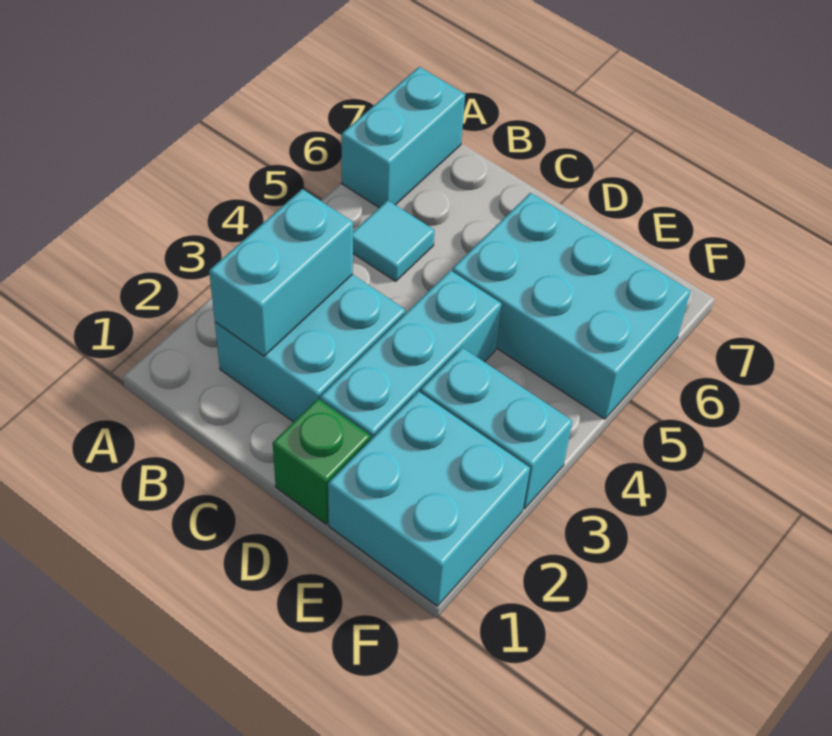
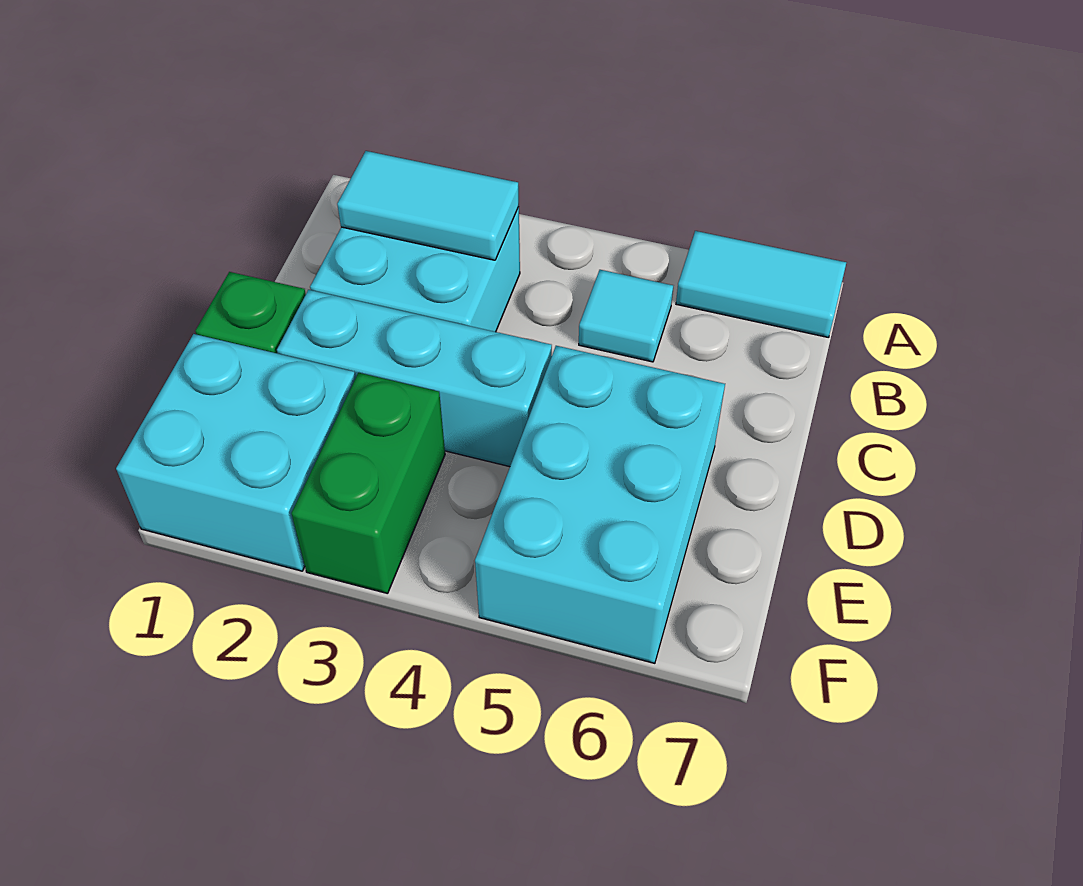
cyan brick A6:A7 level 1 -> cyan tile A6:A7 level 1
cyan brick B2:B3 level 2 -> cyan tile B2:B3 level 2
cyan brick E3:F3 level 1 -> green brick E3:F3 level 1

